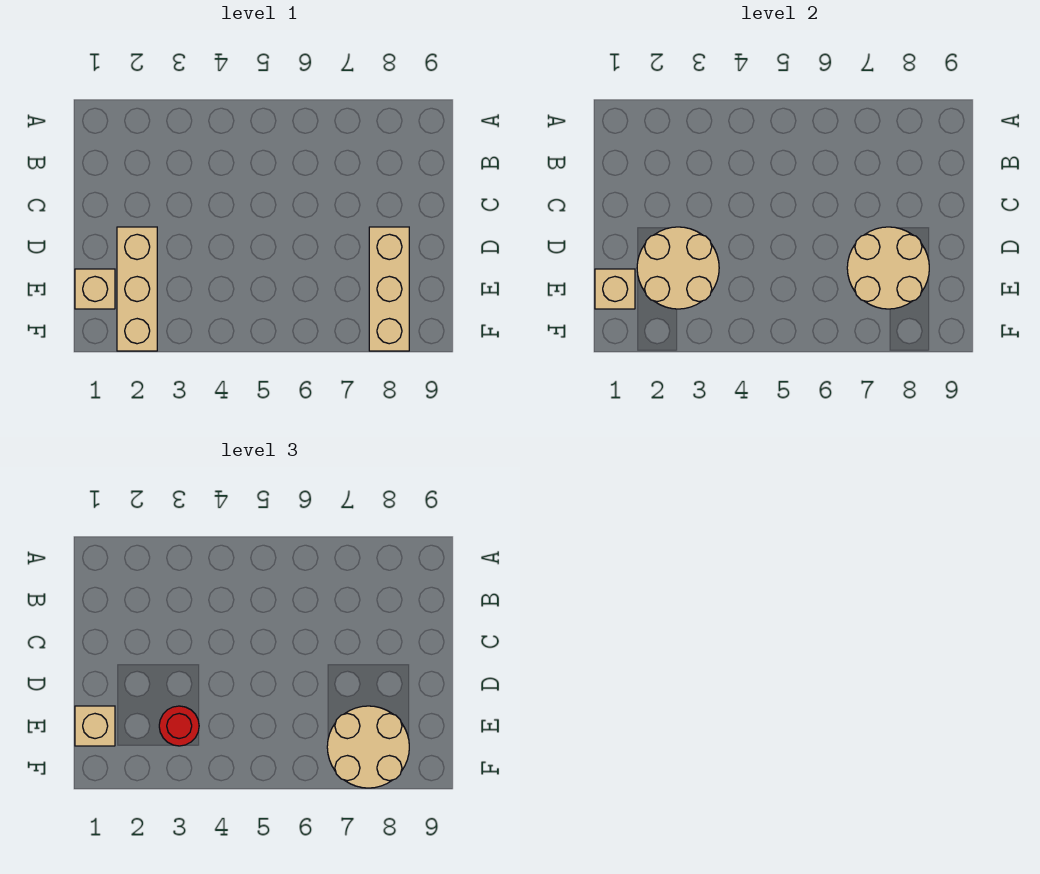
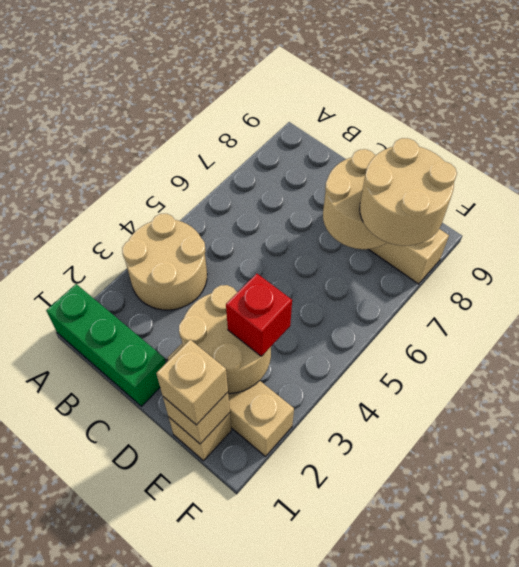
none -> green brick A1:C1 level 1
none -> tan round brick A3:B4 level 1
red round brick E3 level 3 -> red brick E3 level 3

